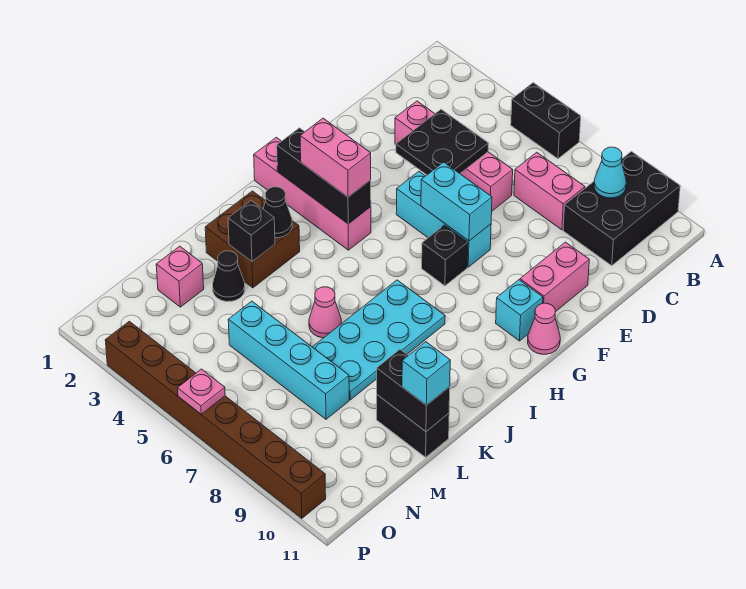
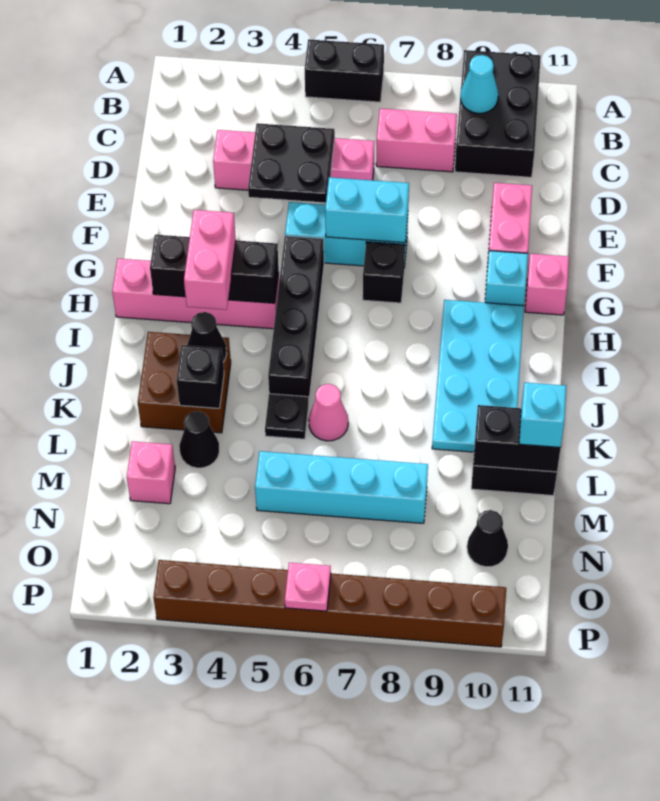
none -> black brick G5:J5 level 1
pink cone G11 level 1 -> pink brick G11 level 1
pink brick H3:H4 level 3 -> pink brick H3:I3 level 3
cyan plate I7:L8 level 1 -> cyan plate H9:K10 level 1
none -> black plate K5 level 1
none -> black cone N10 level 1

